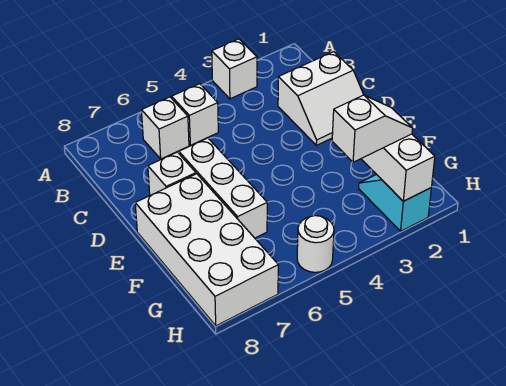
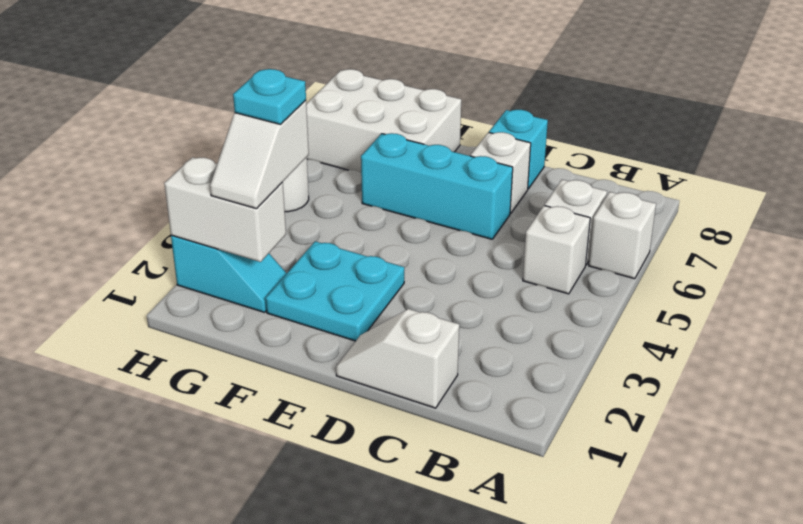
white brick A3 level 1 -> white brick A6 level 1
white slope C1:D2 level 1 top C -> white slope C1:D1 level 1 top C
white brick D6:F6 level 1 -> cyan brick D6:F6 level 1
none -> cyan brick D8 level 1
none -> cyan plate E2:F3 level 1
white brick E7:H8 level 1 -> white brick F7:H8 level 1
none -> cyan plate G3 level 4

